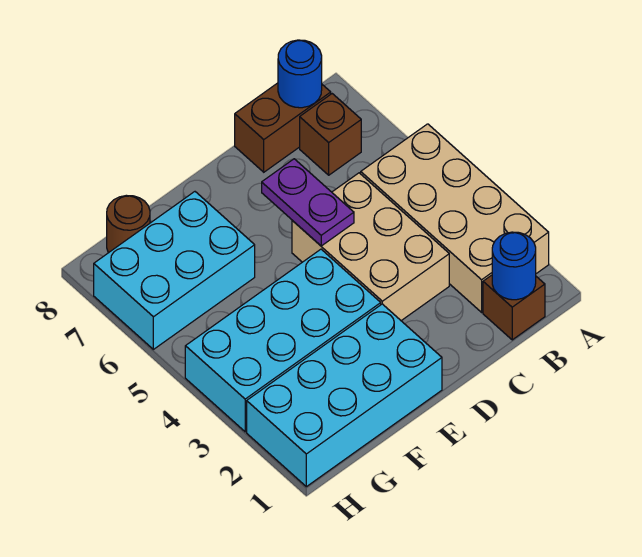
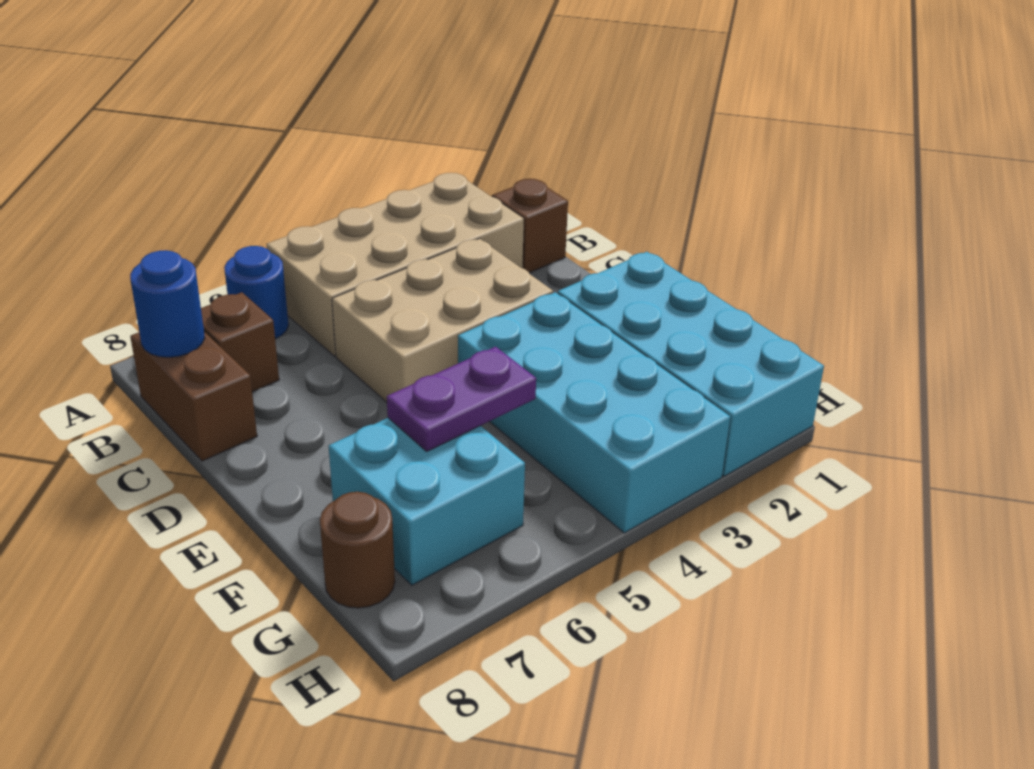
blue round brick B1 level 2 -> blue round brick A6 level 1
purple plate D5:D6 level 2 -> purple plate F5:F6 level 2
cyan brick F6:H7 level 1 -> cyan brick F6:G7 level 1

